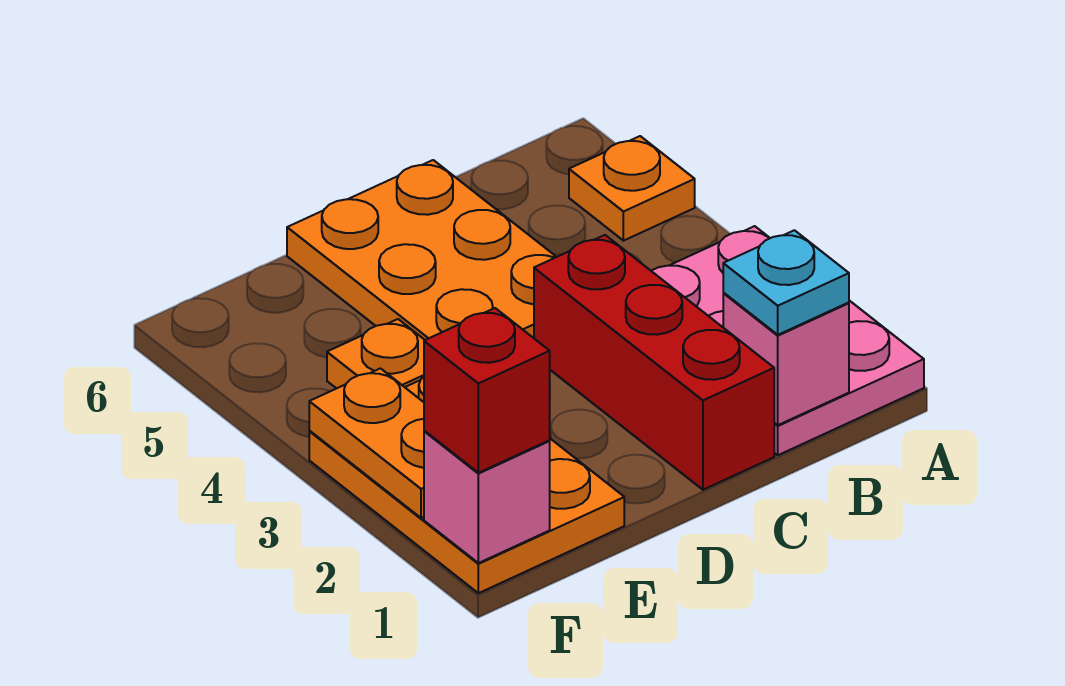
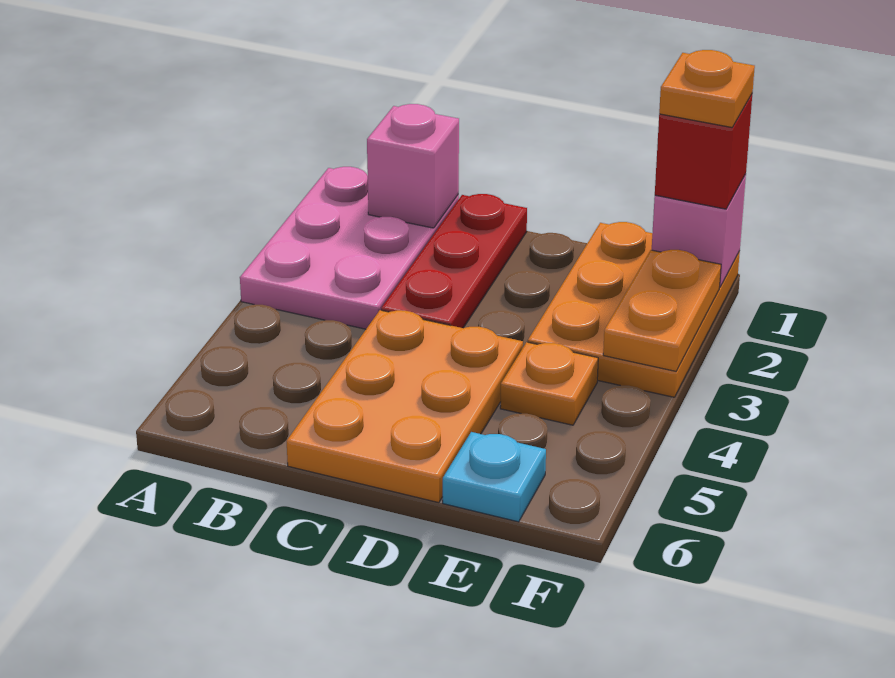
orange plate A5 level 1 -> orange plate F1 level 4
cyan plate B1 level 3 -> cyan plate E6 level 1
red brick C1:C3 level 1 -> red plate C1:C3 level 1

